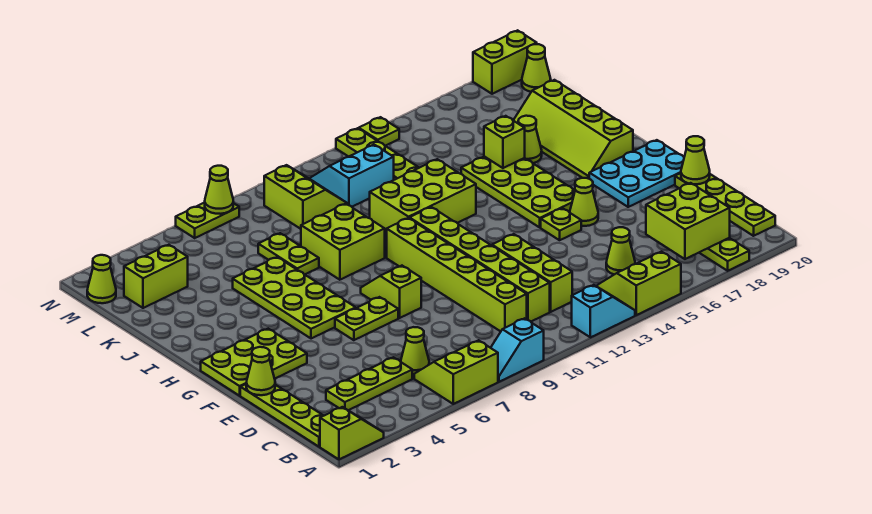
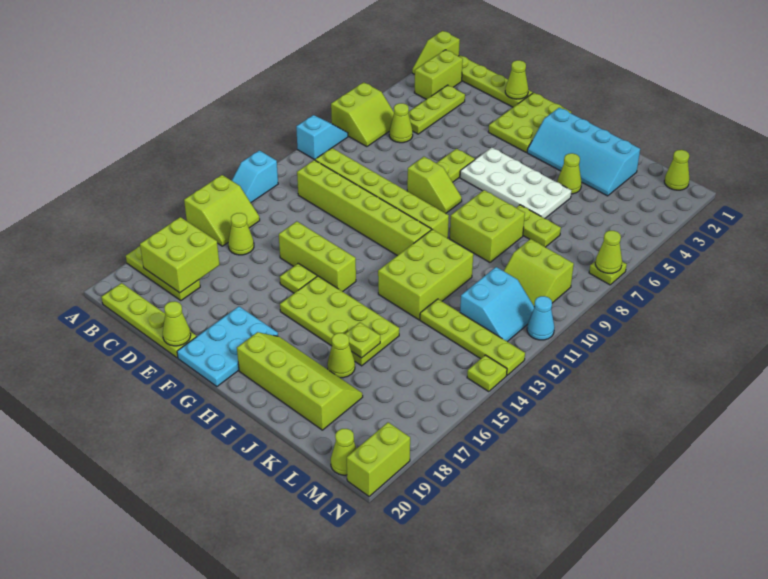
lime brick C12:E12 level 1 -> lime brick E14:G14 level 1
lime cone F16 level 1 -> lime cone J4 level 1
lime plate G5:J6 level 1 -> white plate G5:J6 level 1
none -> cyan slope H2:K3 level 1 top 2
lime brick J16 level 2 -> lime plate J16 level 2
lime brick L2:L3 level 1 -> lime brick B2:B3 level 1
lime plate N6:N7 level 1 -> lime plate N7 level 1
none -> cyan cone N11 level 1

